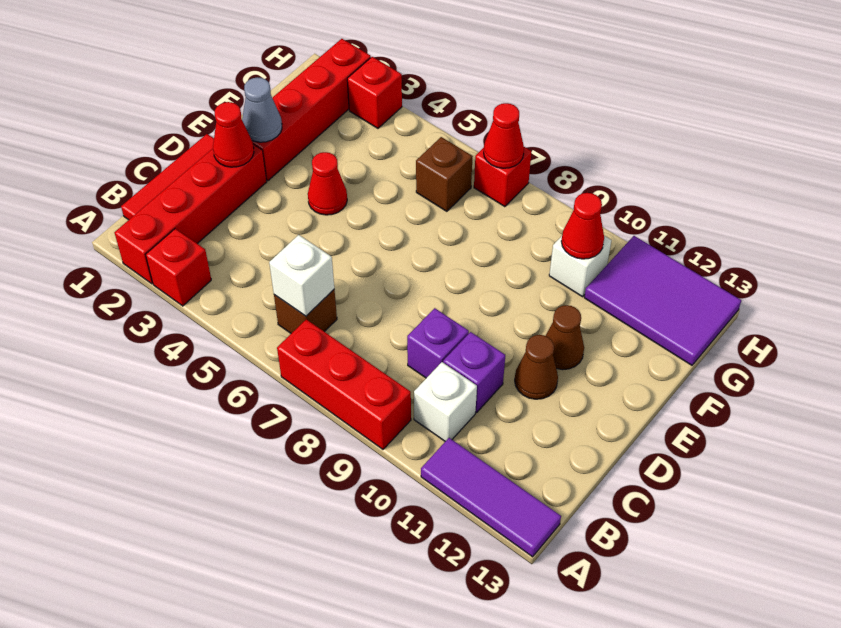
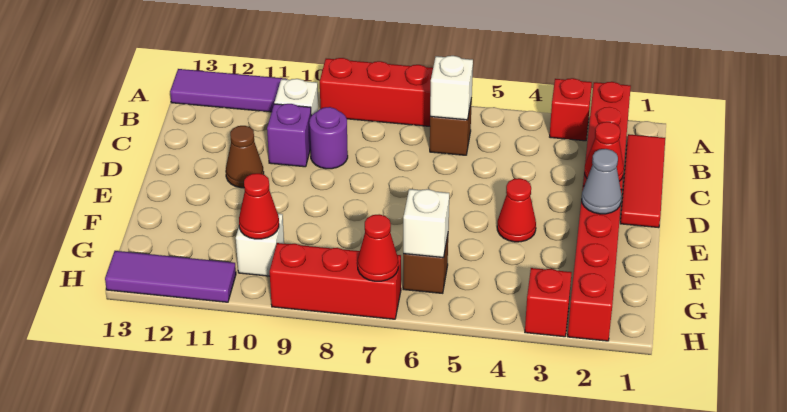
purple brick C9 level 1 -> purple round brick C9 level 1
brown cone E11 level 1 -> none
none -> white brick G6 level 2
purple tile G11:H13 level 1 -> purple tile H11:H13 level 1
red brick H7 level 1 -> red brick H7:H9 level 1

